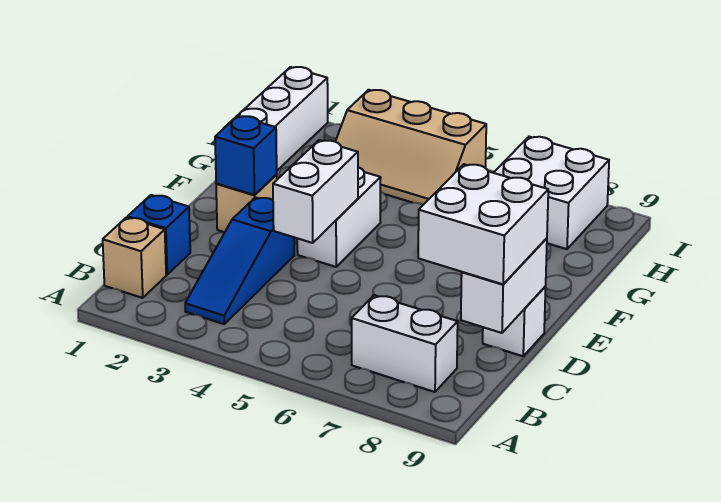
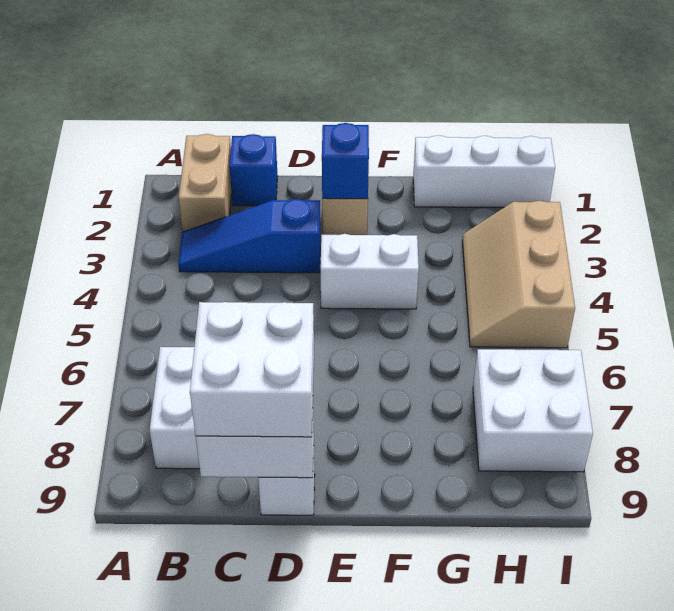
tan brick B1 level 1 -> tan brick B1:B2 level 1
white brick D4:E4 level 2 -> none

